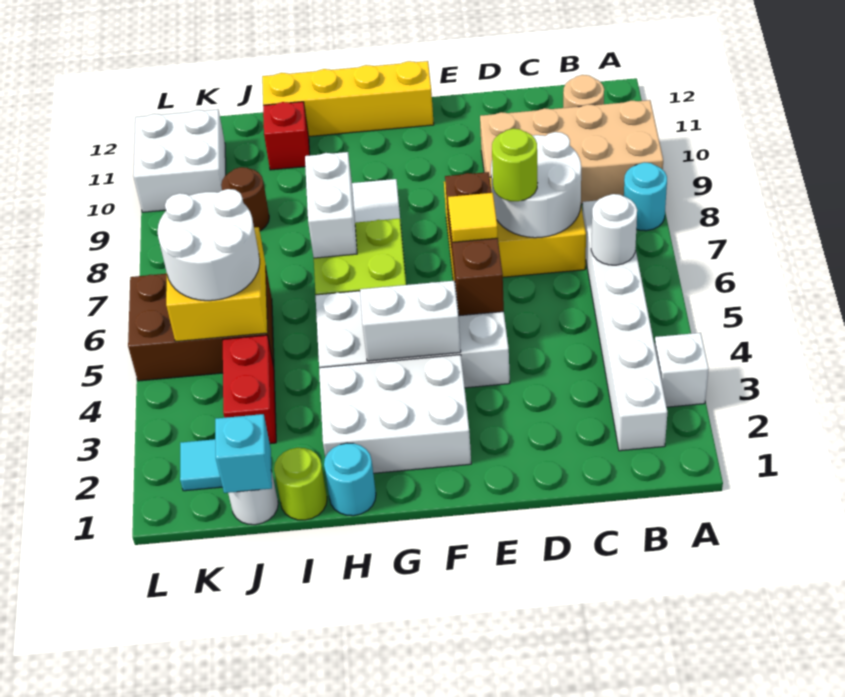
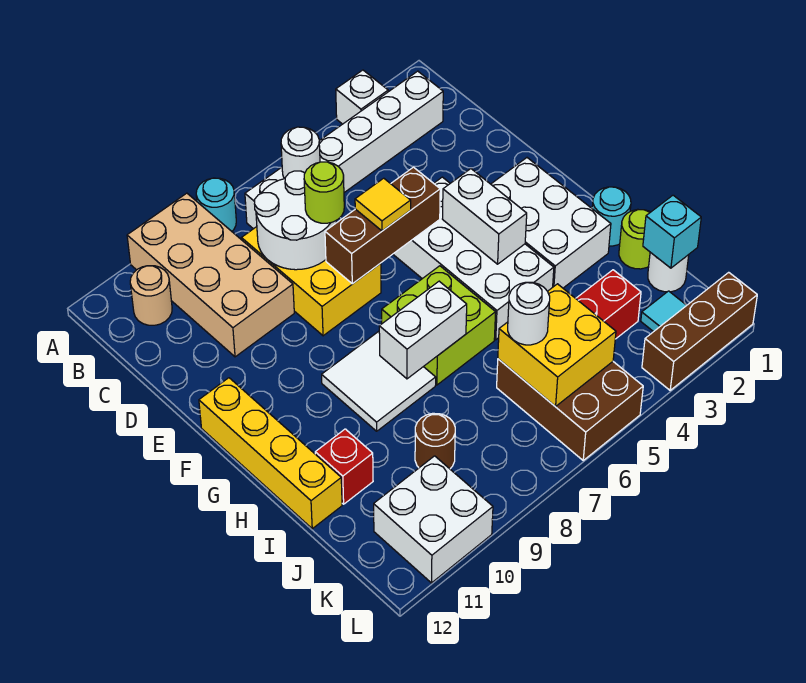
white round brick J5:K6 level 3 -> white round brick J6 level 3
none -> brown brick L1:L3 level 1

